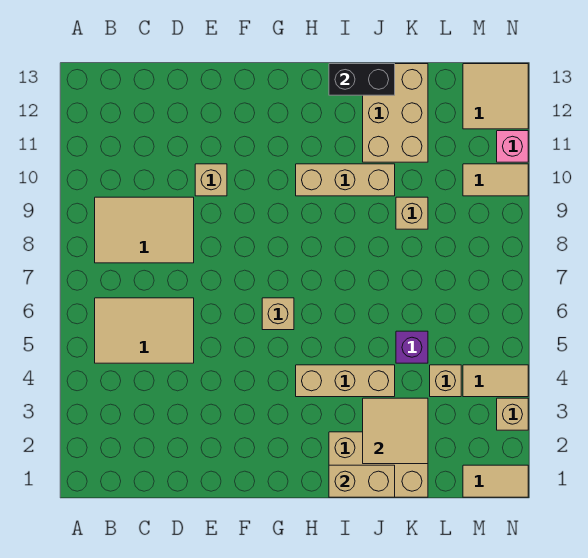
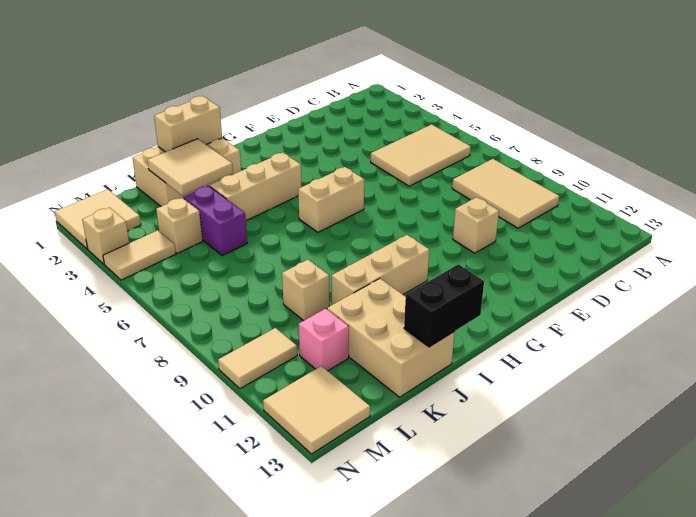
tan tile B8:D9 level 1 -> tan tile B8:C10 level 1
tan brick G6 level 1 -> tan brick G6:H6 level 1
purple brick K5 level 1 -> purple brick K4:K5 level 1
tan tile M1:N1 level 1 -> tan tile M1:N2 level 1
pink brick N11 level 1 -> pink brick L11 level 1

